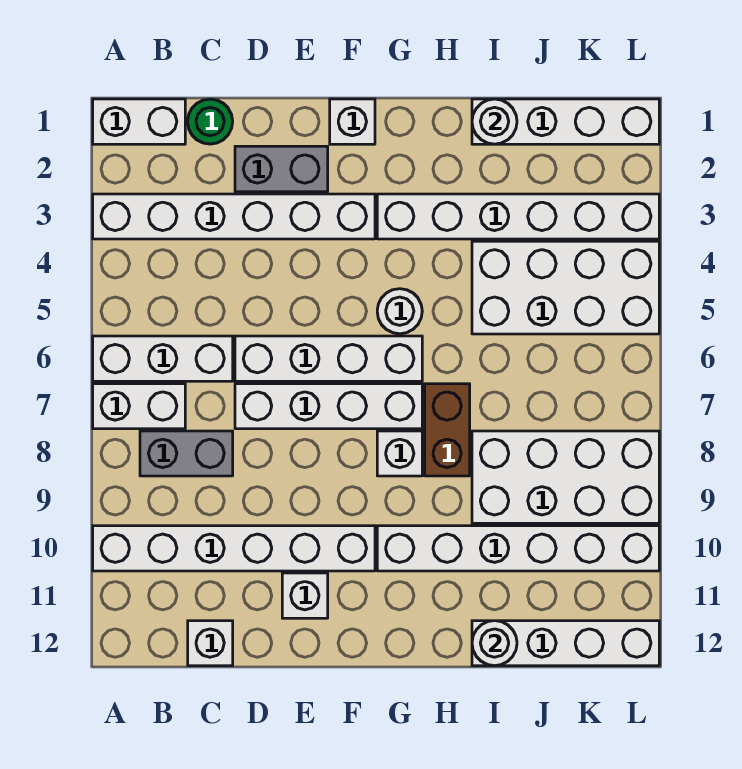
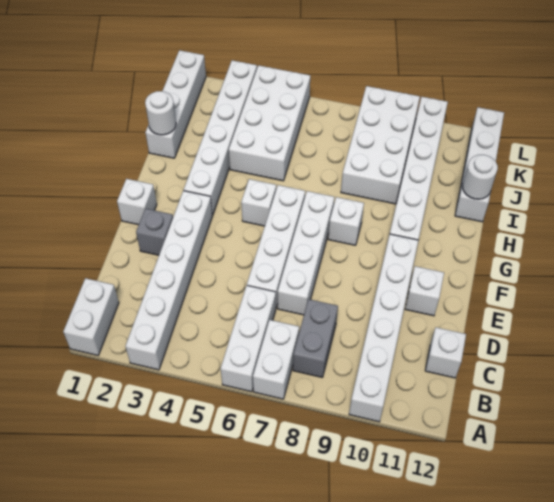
green round brick C1 level 1 -> none
grey brick D2:E2 level 1 -> grey brick E2 level 1
white round brick G5 level 1 -> white brick G5 level 1
brown brick H7:H8 level 1 -> none

